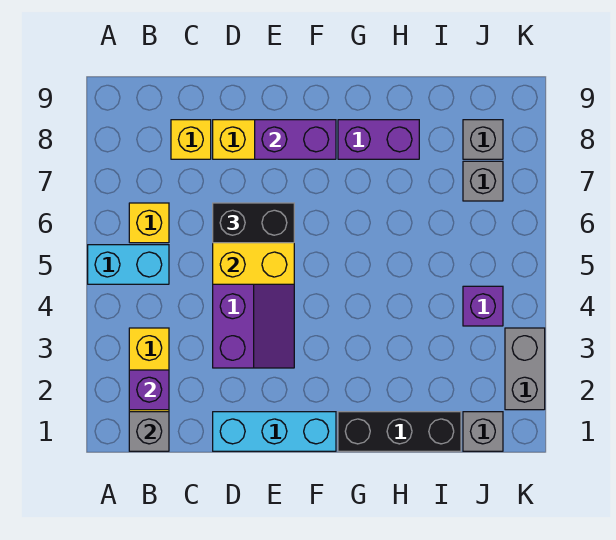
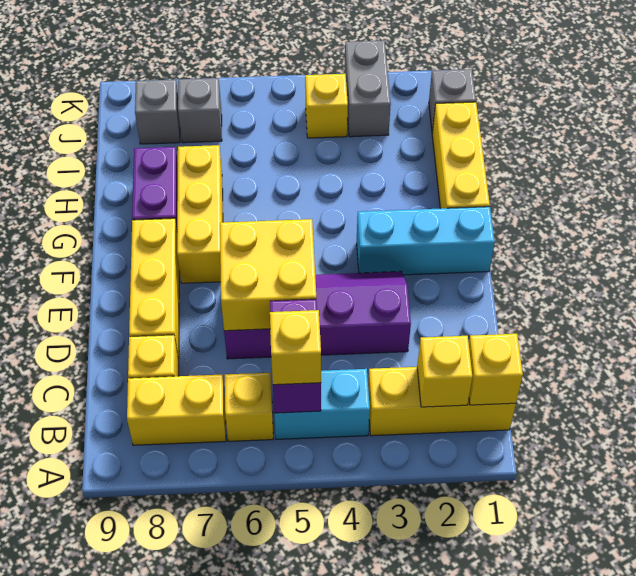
cyan brick A5:B5 level 1 -> cyan brick B4:B5 level 1
grey brick B1 level 2 -> yellow brick B1 level 2
purple brick B2 level 2 -> yellow brick B2 level 2
none -> yellow brick B5 level 3
none -> yellow brick B7:B8 level 1
cyan brick D1:F1 level 1 -> cyan brick F1:F3 level 1
black brick D6:E6 level 3 -> none
purple brick E8:F8 level 2 -> purple brick B5:C5 level 2
none -> yellow brick F7:H7 level 1
black brick G1:I1 level 1 -> yellow brick G1:I1 level 1
purple brick J4 level 1 -> yellow brick J4 level 1
grey brick K2:K3 level 1 -> grey brick J3:K3 level 1

